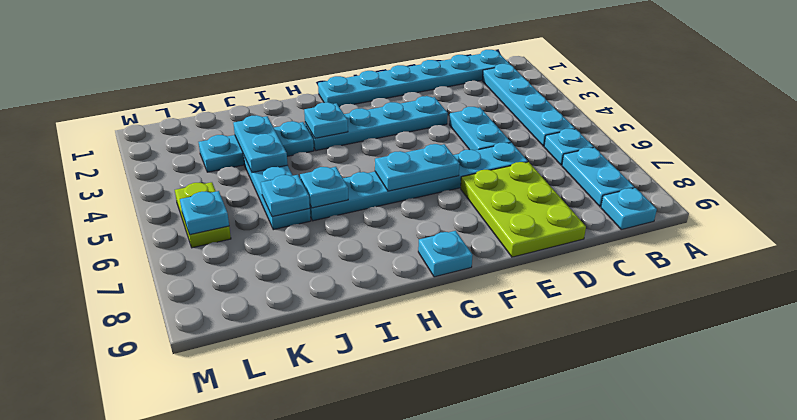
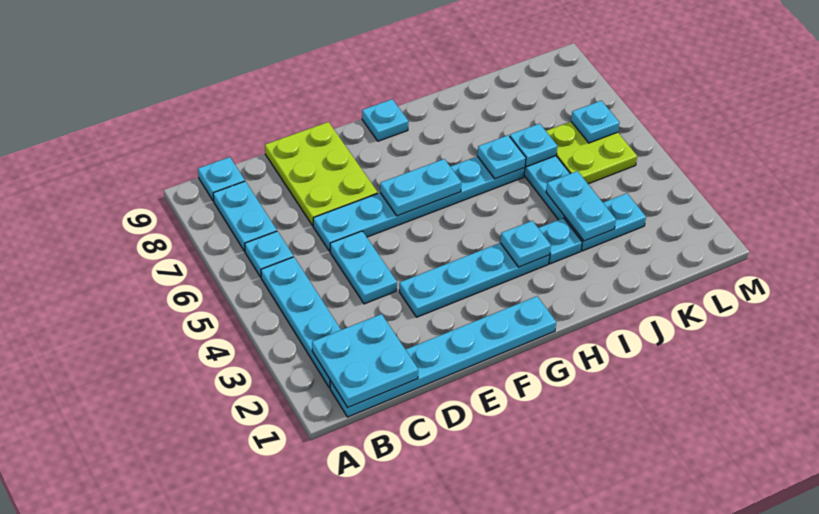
none -> cyan plate B1:C2 level 2
lime plate L5:L6 level 1 -> lime plate K5:L6 level 1

